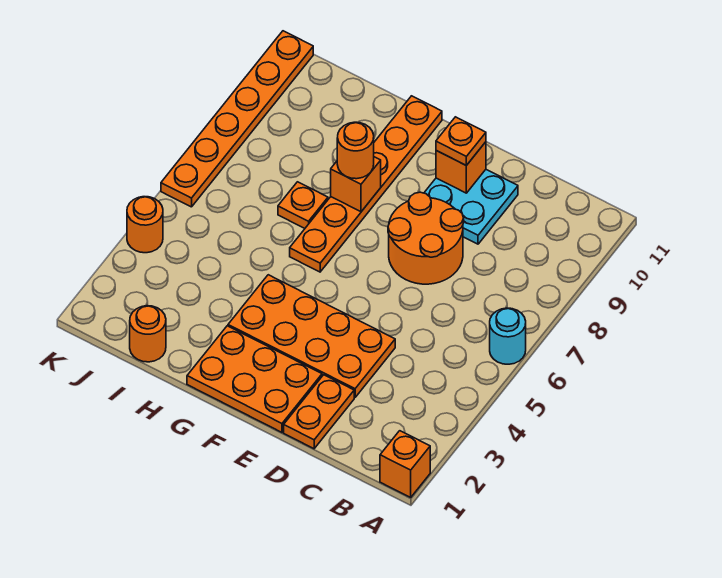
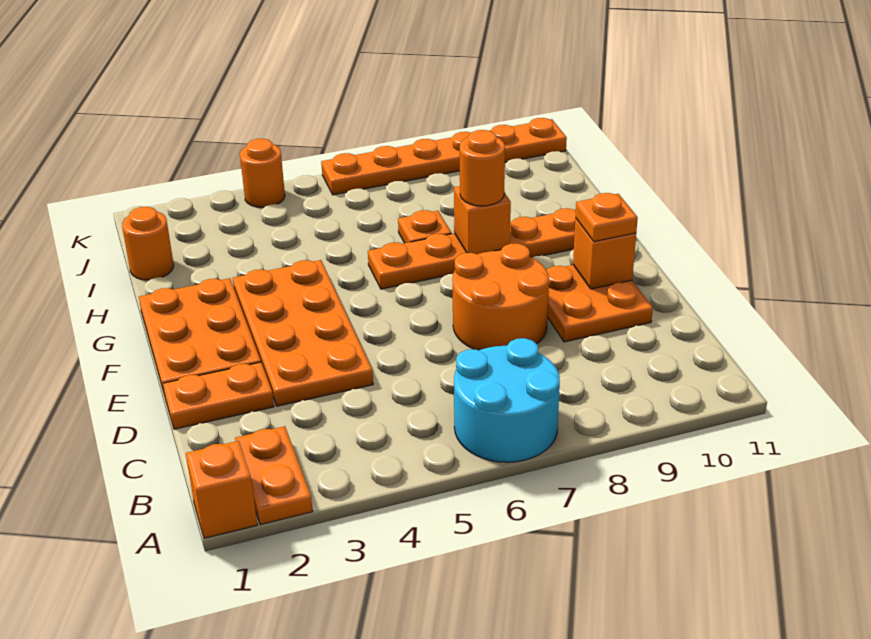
none -> orange plate A2:B2 level 1
cyan round brick A6 level 1 -> cyan round brick A6:B7 level 1
cyan plate D9:E10 level 1 -> orange plate D9:E10 level 1

